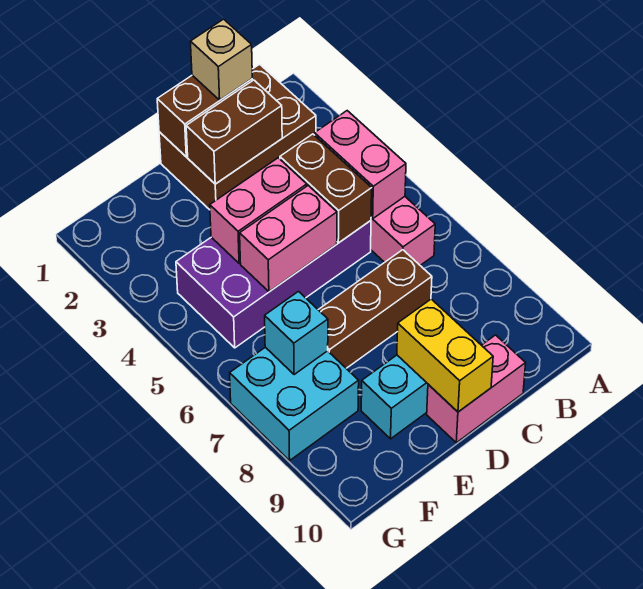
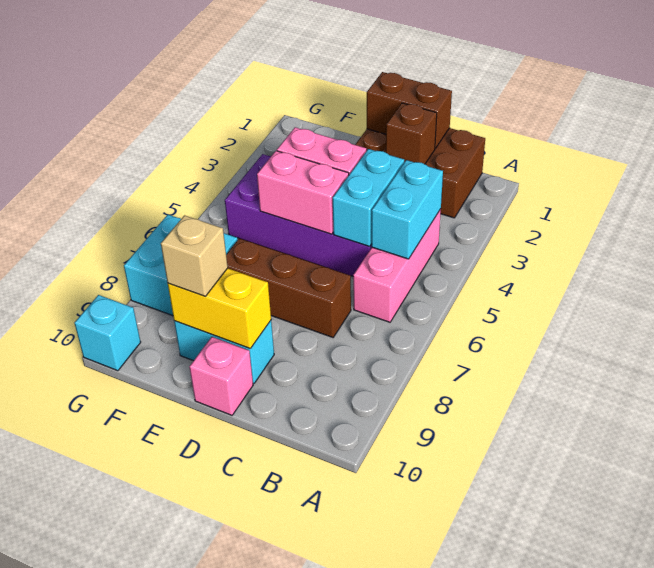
pink brick B4:B5 level 2 -> cyan brick B4:B5 level 2
tan brick C1 level 3 -> tan brick E9 level 3
brown brick C2:D2 level 2 -> brown brick C2 level 2
brown brick C4:C5 level 2 -> cyan brick C4:C5 level 2
pink brick C10:D10 level 1 -> pink brick D10 level 1
yellow brick D9:D10 level 2 -> yellow brick D9:E9 level 2
cyan brick F7 level 2 -> cyan brick G10 level 1

